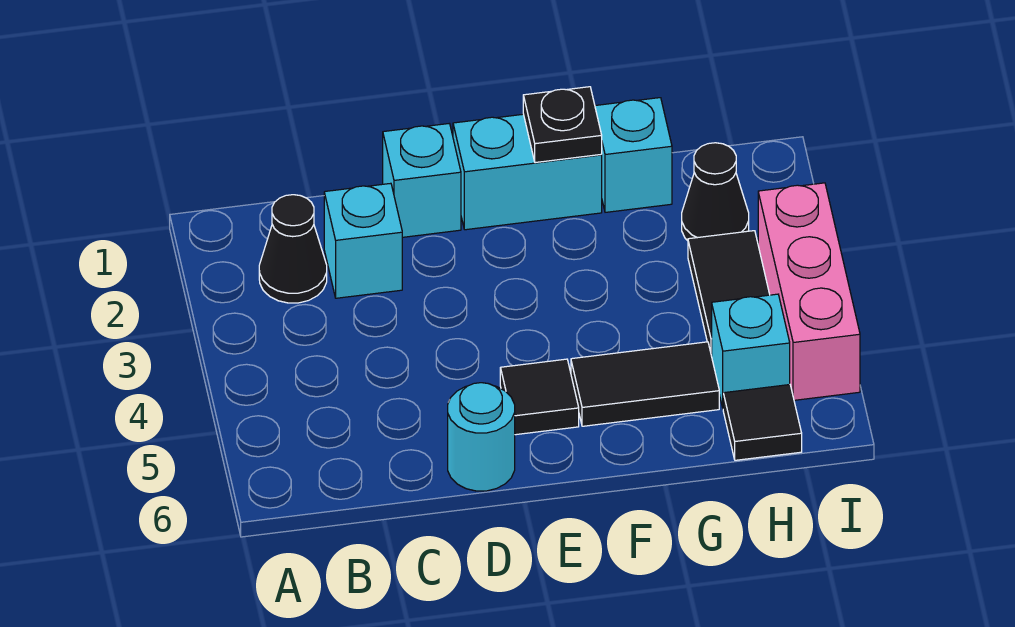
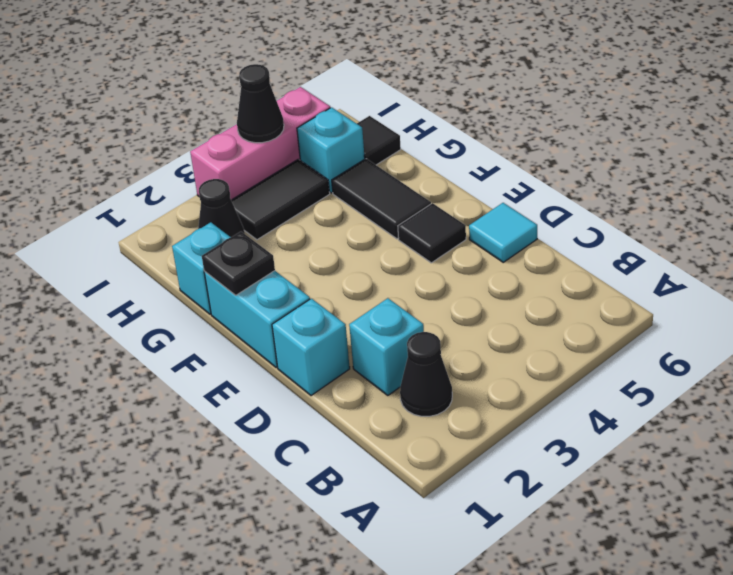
cyan round brick D6 level 1 -> cyan tile D6 level 1
none -> black cone I4 level 2

